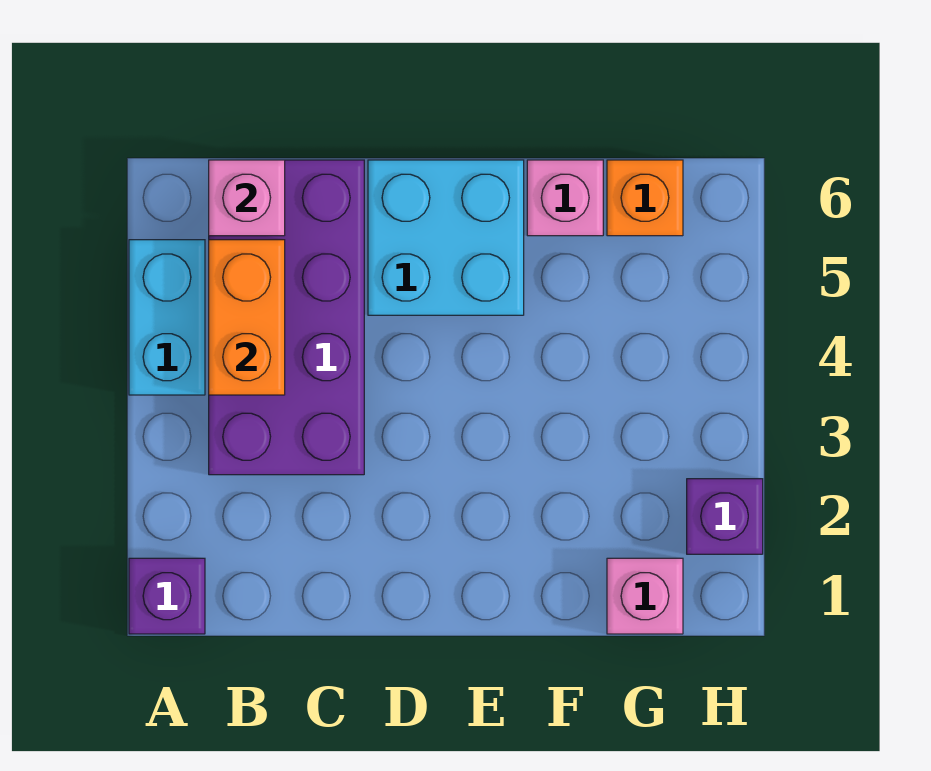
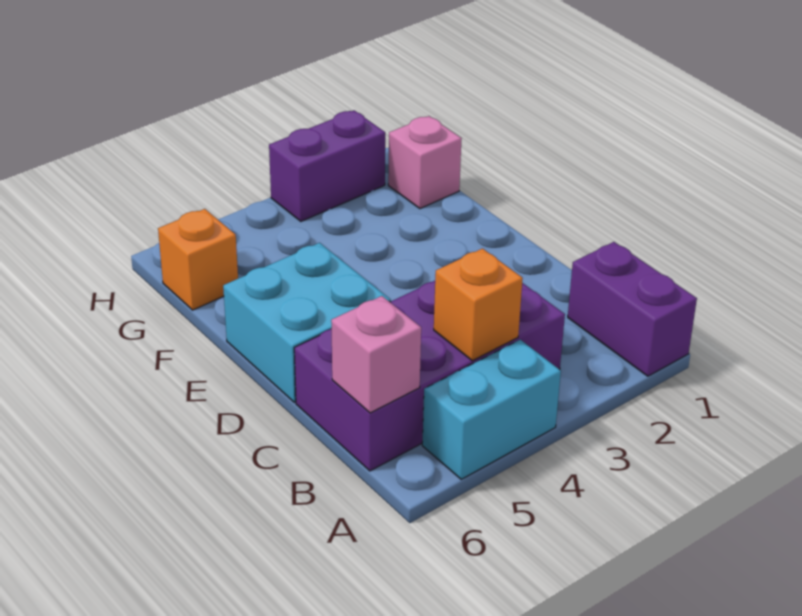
purple brick A1 level 1 -> purple brick A1:B1 level 1
orange brick B4:B5 level 2 -> orange brick B4 level 2
pink brick F6 level 1 -> none
purple brick H2 level 1 -> purple brick H2:H3 level 1

